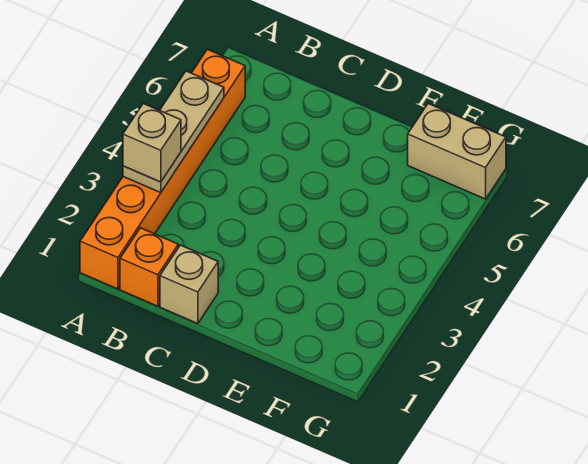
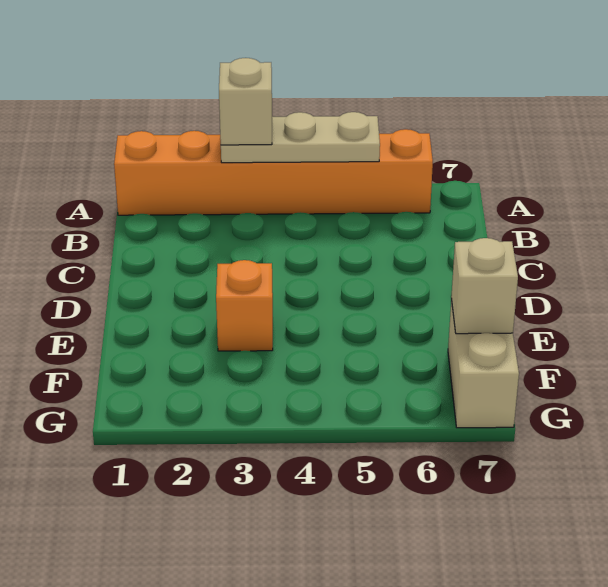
orange brick B1 level 1 -> orange brick E3 level 1
tan brick C1 level 1 -> tan brick F7 level 2

